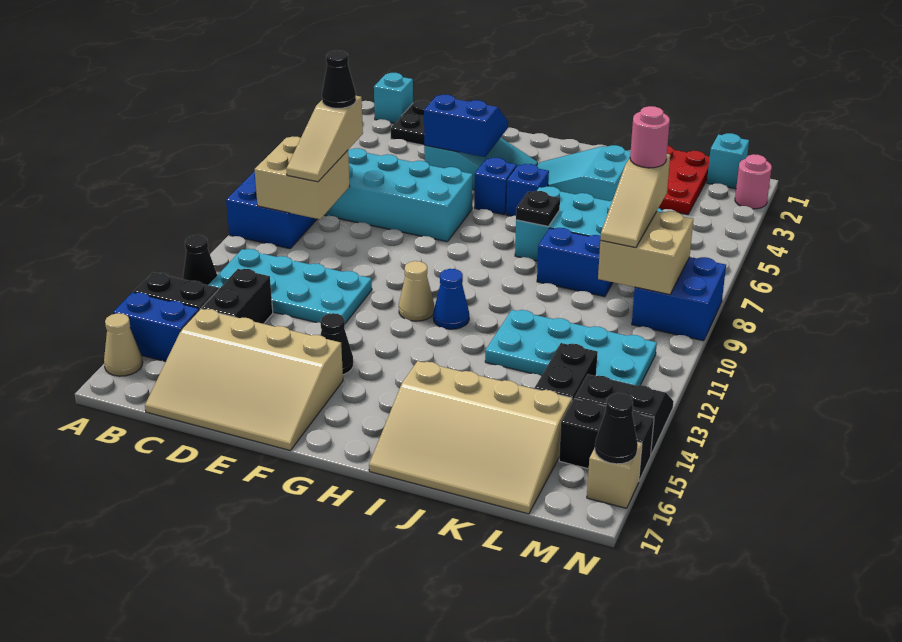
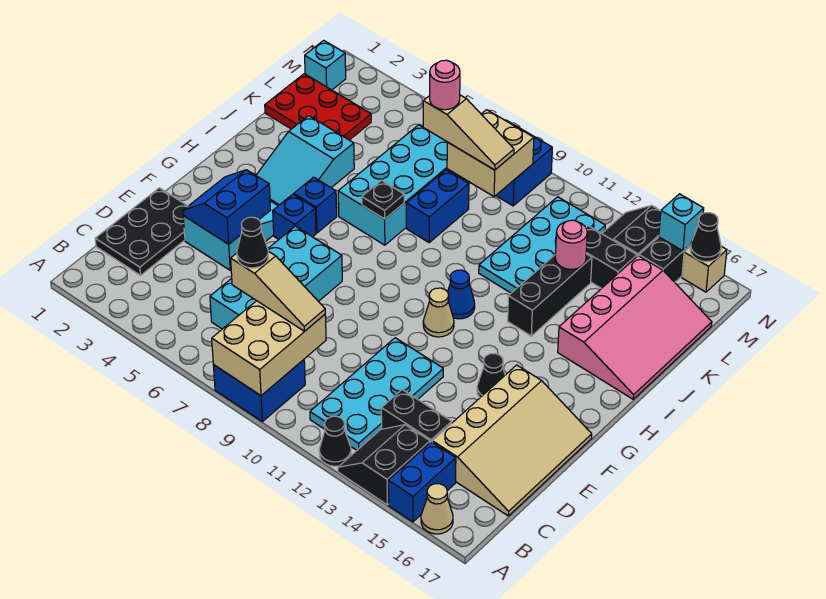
cyan brick B1 level 1 -> cyan brick N15 level 2
tan brick B8:C9 level 2 -> tan brick A8:C9 level 2
none -> black brick I13:K13 level 1
tan slope I15:L17 level 1 top 15 -> pink slope I15:L17 level 1 top 15
pink round brick N2 level 1 -> pink round brick K13 level 2

